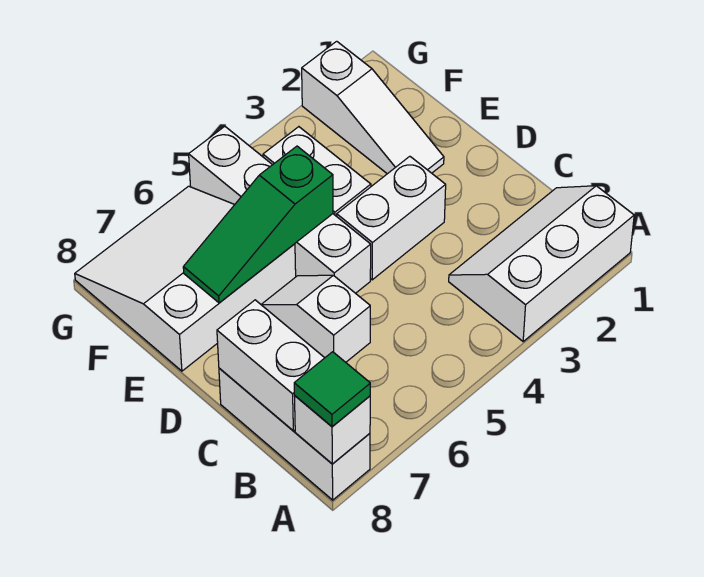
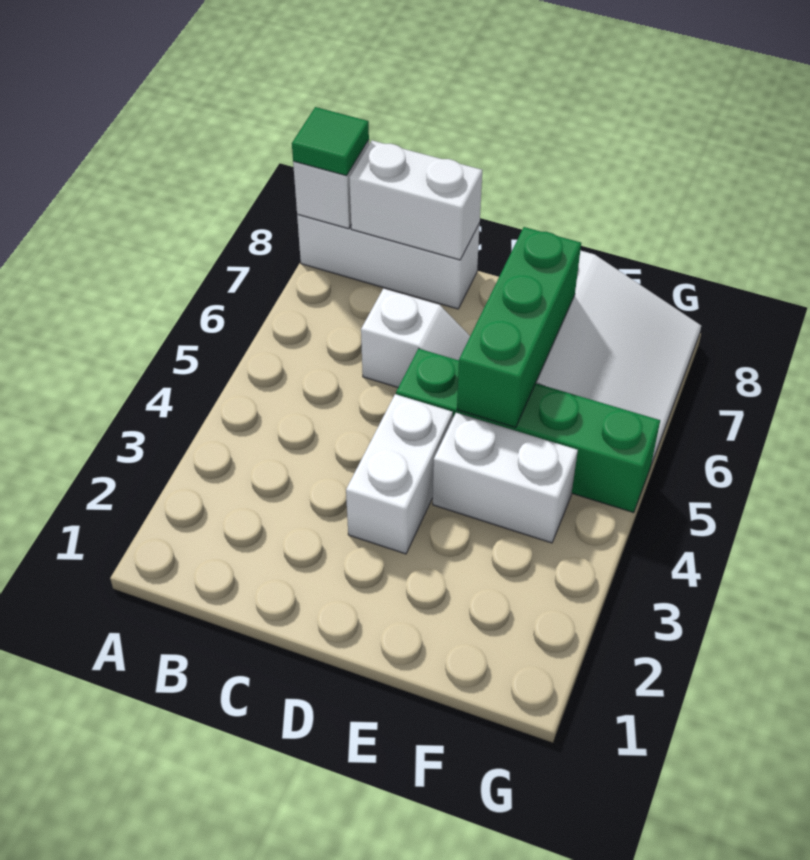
white slope A1:B3 level 1 top A -> none
white brick D5:G5 level 1 -> green brick D5:G5 level 1
white slope E2:G2 level 1 top G -> none
green slope E5:E7 level 2 top 5 -> green brick E5:E7 level 2

